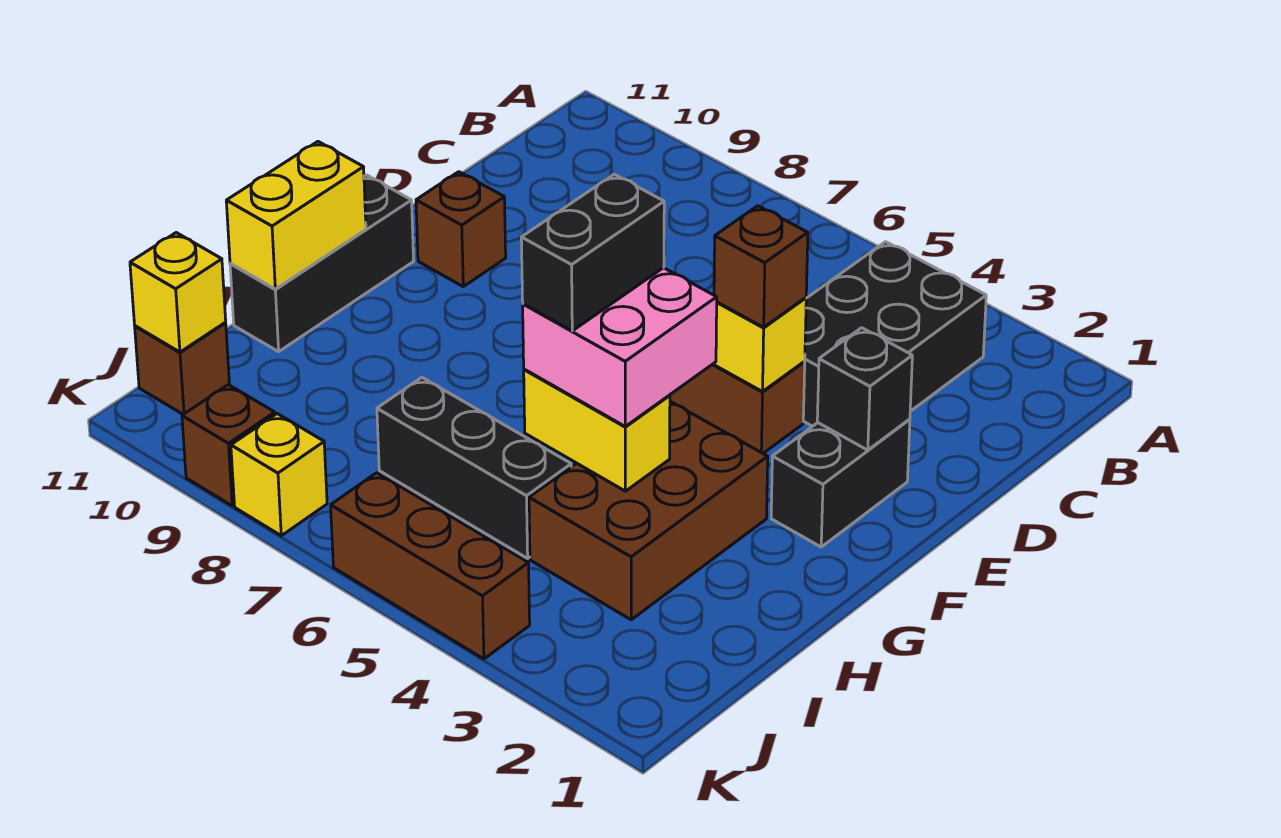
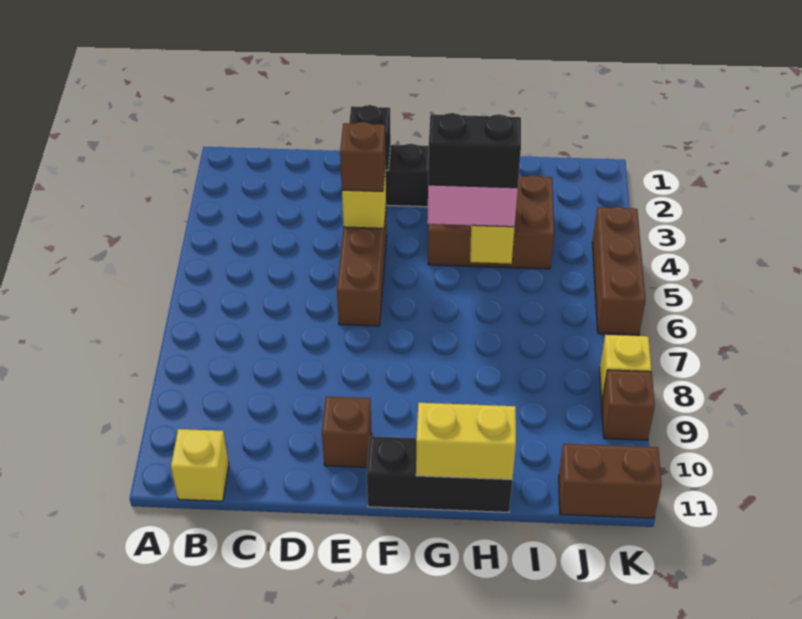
black brick B3:D4 level 1 -> none
black brick I5:I7 level 1 -> none
brown brick J11 level 1 -> brown brick J11:K11 level 1
yellow brick J11 level 2 -> yellow brick B11 level 1

